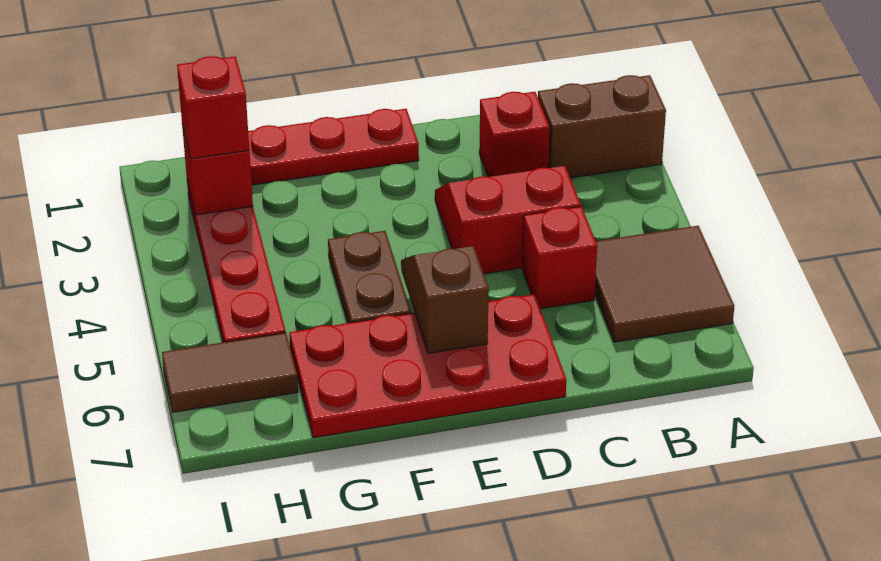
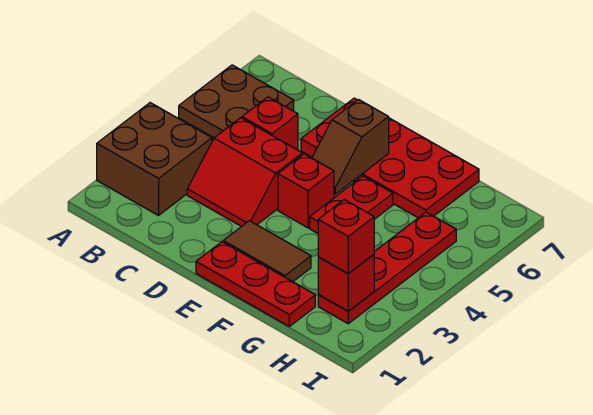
brown brick A2:B2 level 1 -> brown brick A2:B3 level 1
brown tile A5:B6 level 1 -> brown plate A5:B6 level 1
red brick C2 level 1 -> red brick E4 level 1
brown plate F4:F5 level 1 -> red plate F4:F5 level 1
brown tile H6:I6 level 1 -> brown tile E2:F2 level 1

